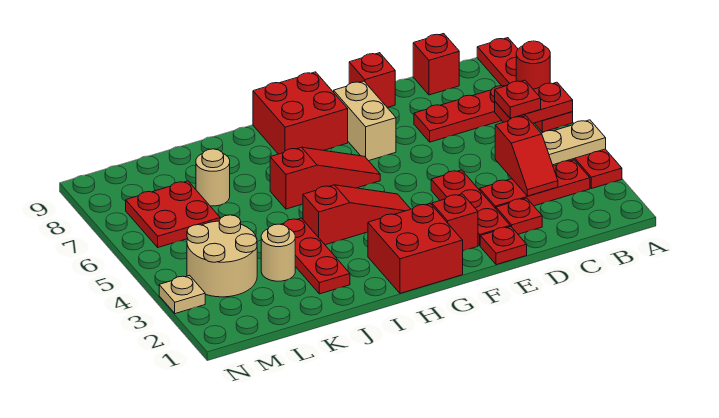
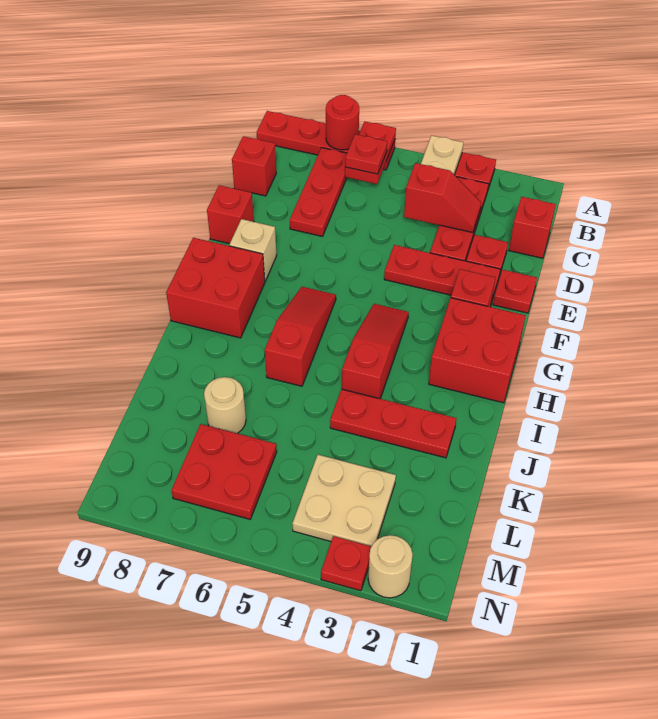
none -> red brick C1 level 1
tan brick F7:F8 level 1 -> tan brick F8 level 1
tan round brick K3 level 1 -> tan round brick N2 level 1
tan round brick L3:M4 level 1 -> tan plate L3:M4 level 1
tan plate N3 level 1 -> red plate N3 level 1

